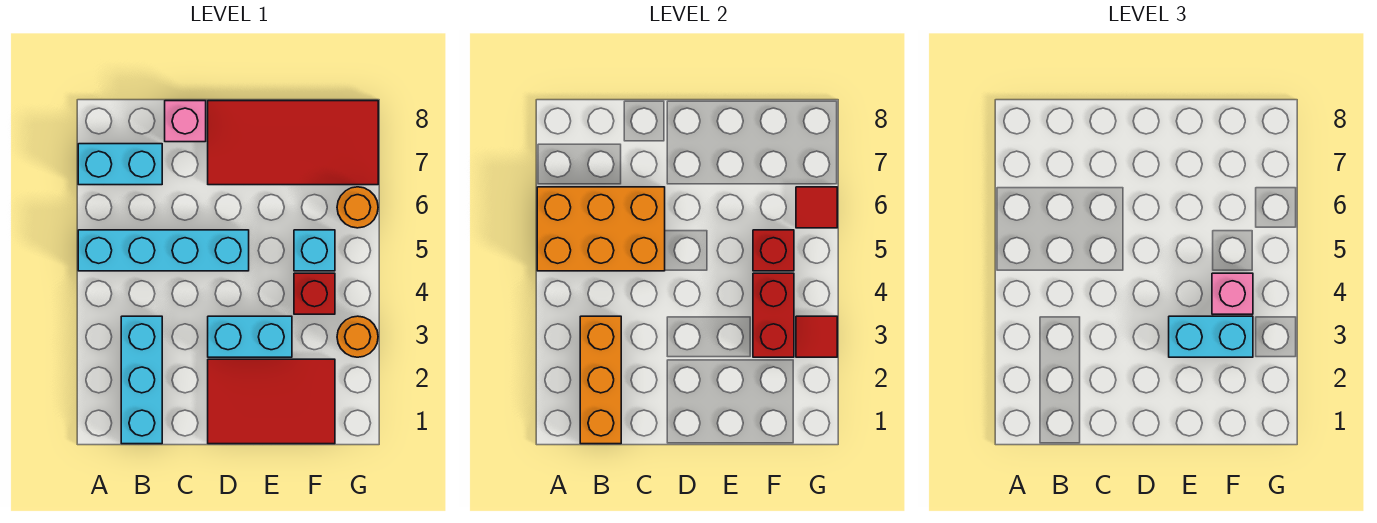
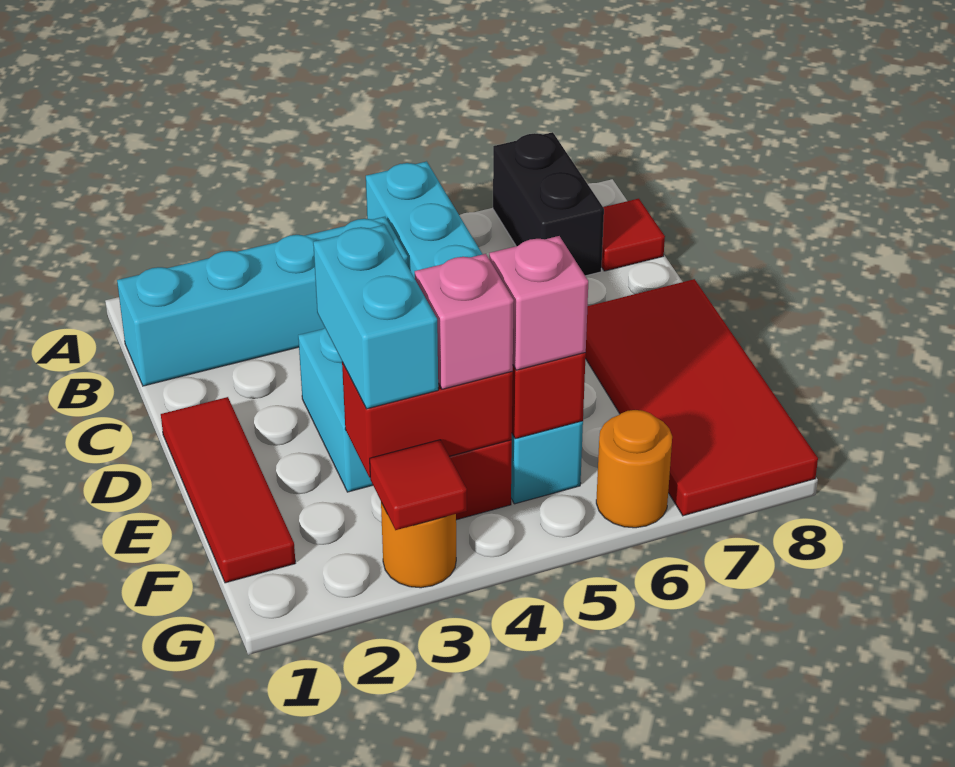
orange brick A5:C6 level 2 -> none
cyan brick A7:B7 level 1 -> black brick A7:B7 level 1
cyan brick B1:B3 level 1 -> cyan brick B1:B4 level 1
orange brick B1:B3 level 2 -> none
pink brick C8 level 1 -> pink brick F5 level 3
red tile D1:F2 level 1 -> red tile D1:F1 level 1
red tile G6 level 2 -> red tile B8 level 1

